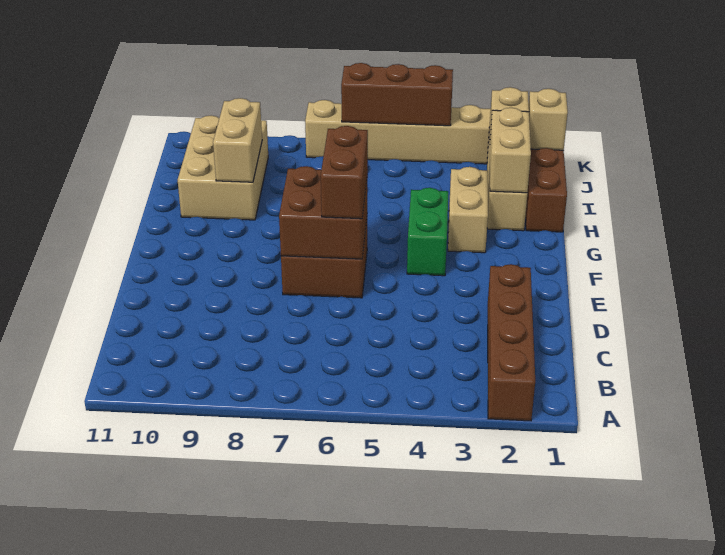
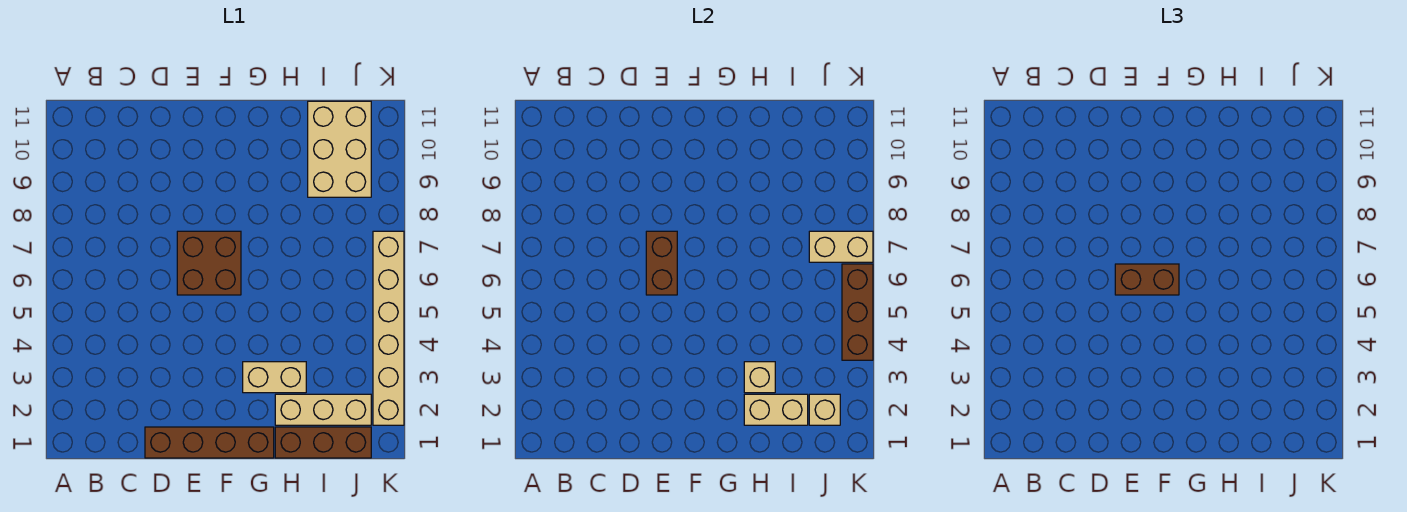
brown brick A2:D2 level 1 -> brown brick D1:G1 level 1
brown brick E6:F7 level 2 -> brown brick E6:E7 level 2
green brick F4:G4 level 1 -> none
tan brick H9:J10 level 1 -> tan brick I9:J11 level 1
tan brick H9:I9 level 2 -> tan brick J7:K7 level 2
tan brick J1 level 2 -> tan brick H3 level 2

